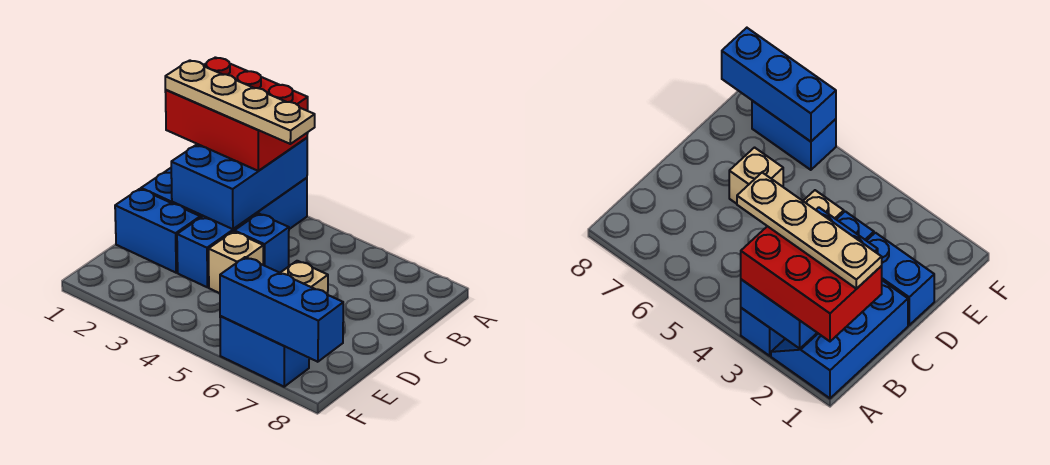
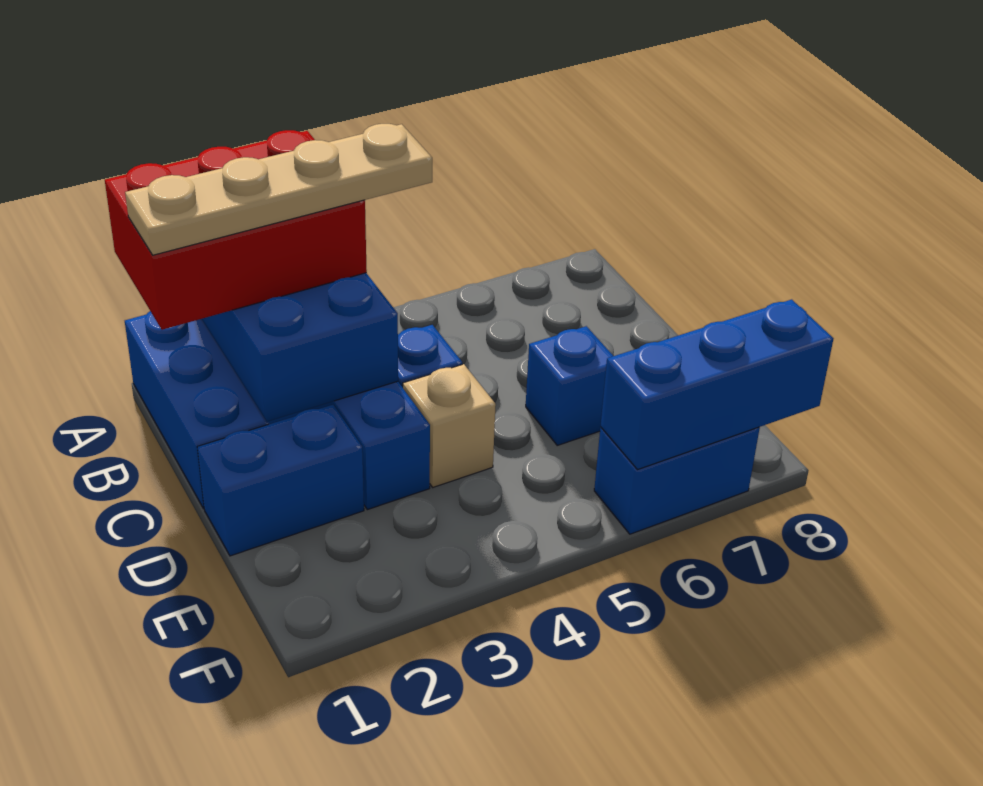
tan brick D6 level 1 -> blue brick D6 level 1

